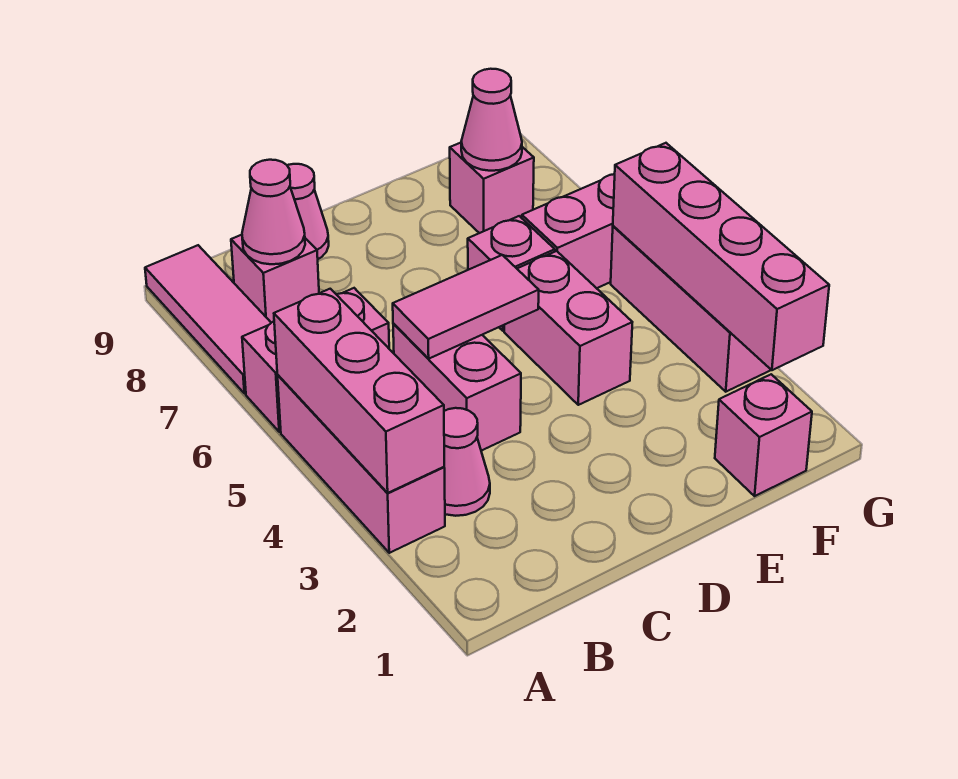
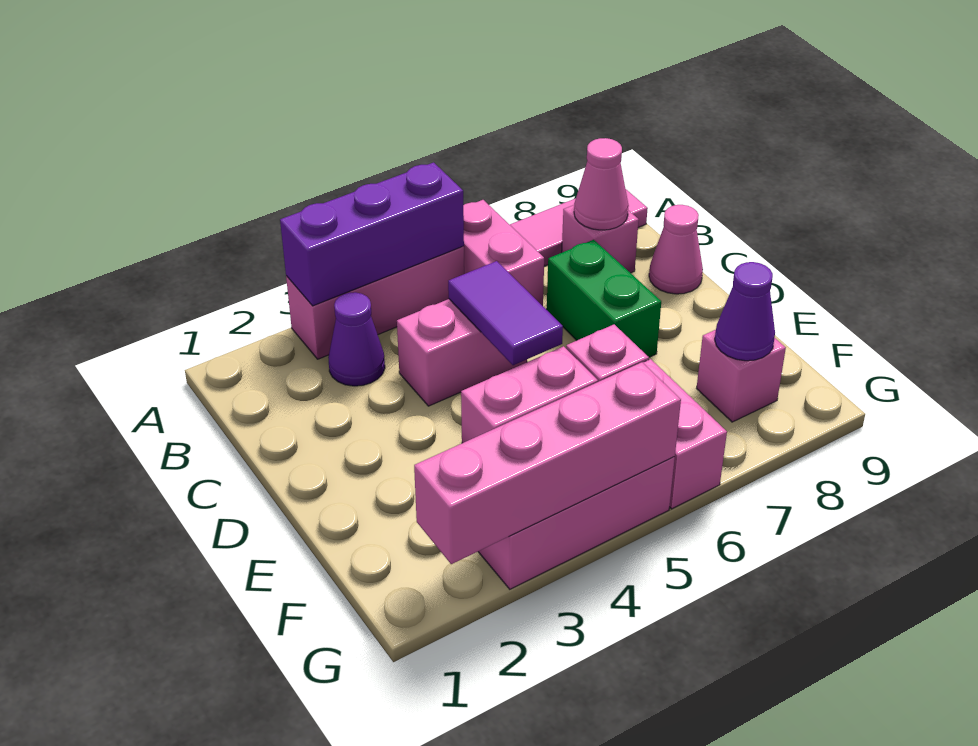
pink brick A3:A5 level 2 -> purple brick A3:A5 level 2
pink cone B3 level 1 -> purple cone B3 level 1
pink tile C5:D5 level 2 -> purple tile C5:D5 level 2
none -> green brick C7:D7 level 1
pink brick F1 level 1 -> none
pink cone F8 level 2 -> purple cone F8 level 2

